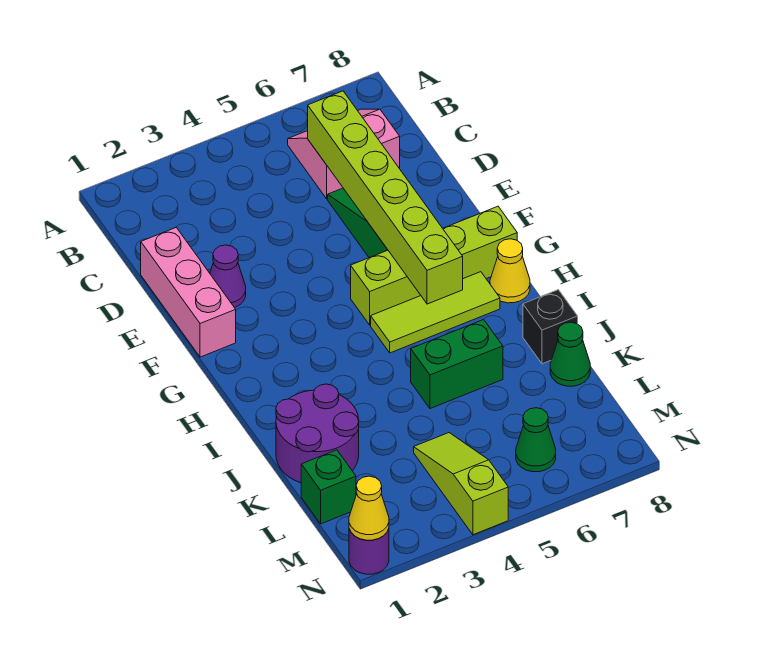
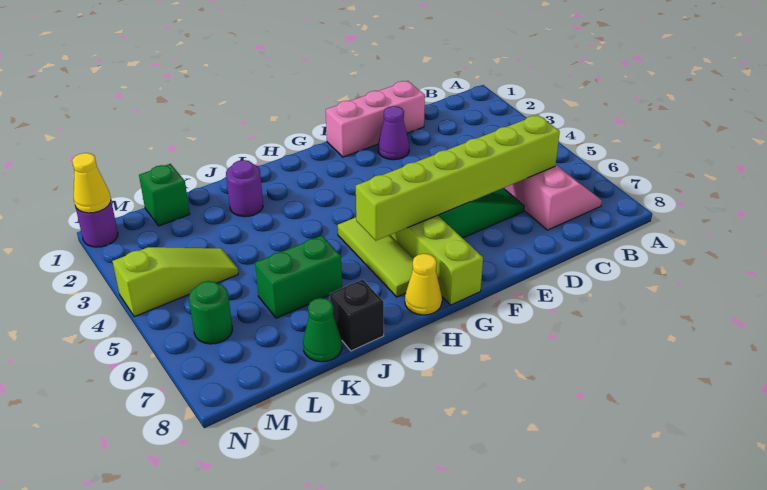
purple round brick J1:K2 level 1 -> purple round brick J2 level 1
green brick J5:J6 level 1 -> green brick J6:K6 level 1
green cone M6 level 1 -> green round brick M6 level 1

